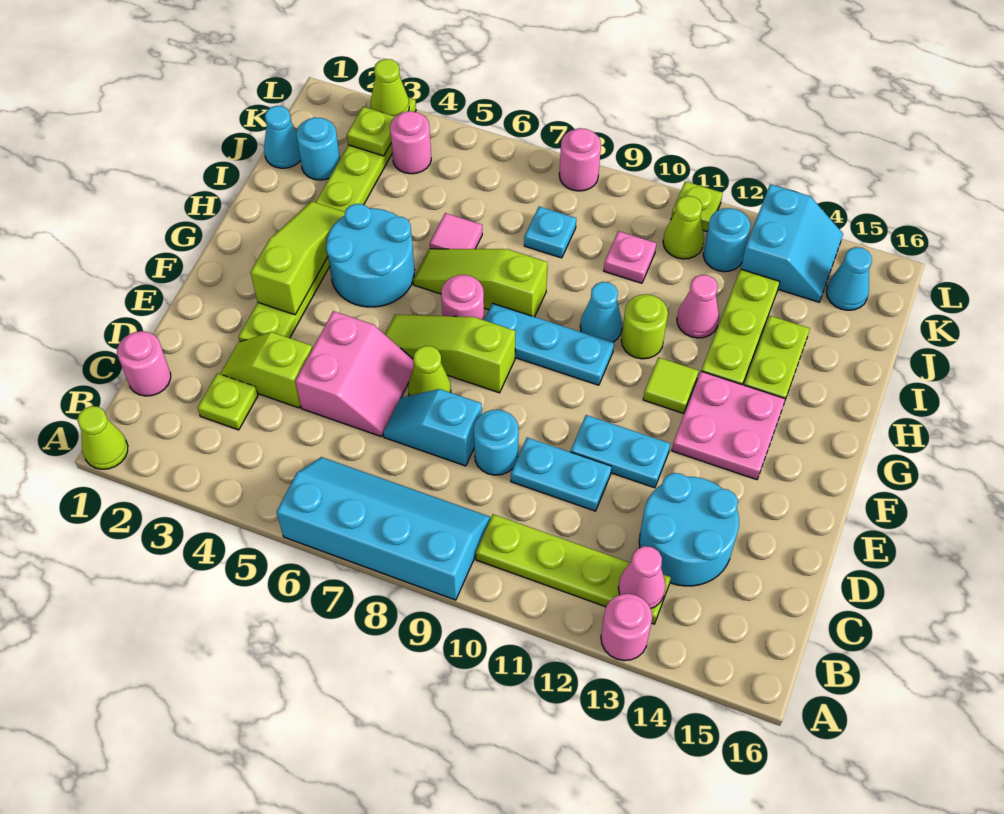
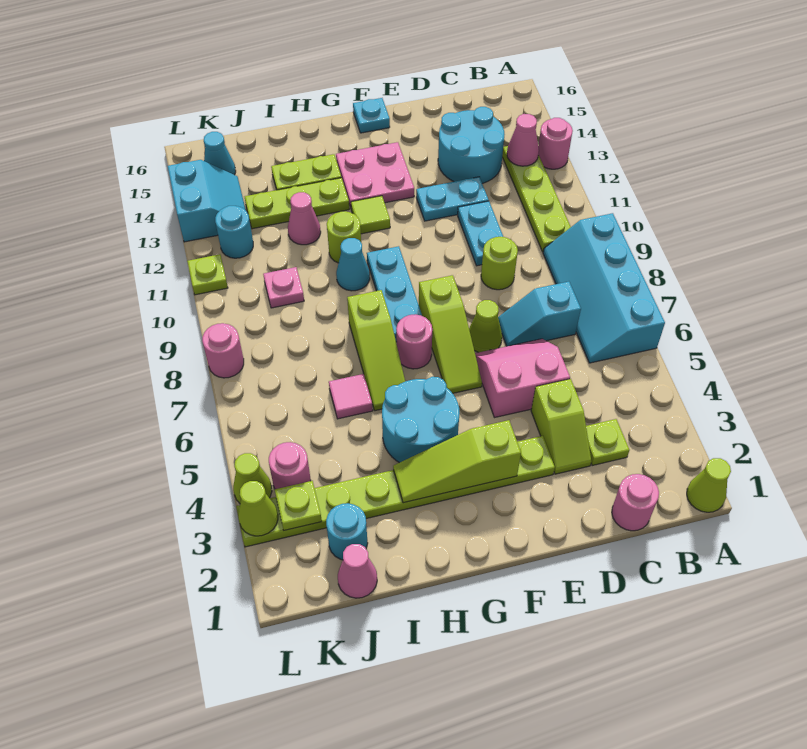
cyan slope D7:D8 level 1 top 8 -> cyan slope C7:D7 level 1 top C
cyan round brick D9 level 1 -> lime round brick D9 level 1
cyan plate E11:E12 level 1 -> cyan plate D12:E12 level 1
cyan cone J1 level 1 -> pink cone J1 level 1
cyan plate J8 level 1 -> cyan plate F16 level 1
lime cone K11 level 1 -> lime cone L4 level 1
cyan slope K13:L14 level 1 top 13 -> cyan slope K13:L14 level 1 top L

